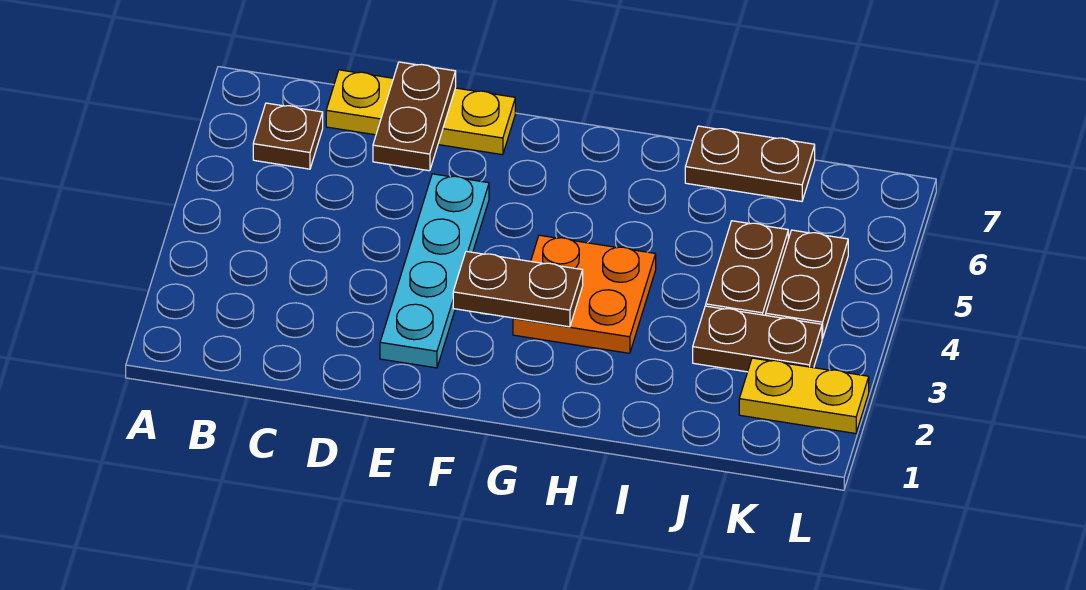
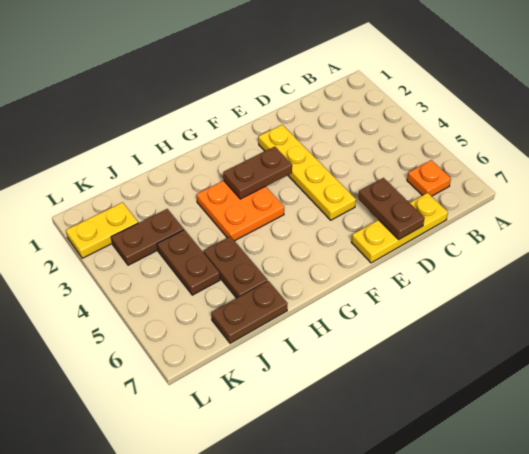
brown plate B6 level 1 -> orange plate B6 level 1
cyan plate E2:E5 level 1 -> yellow plate E2:E5 level 1
brown plate K4:K5 level 1 -> brown plate I5:I6 level 1

